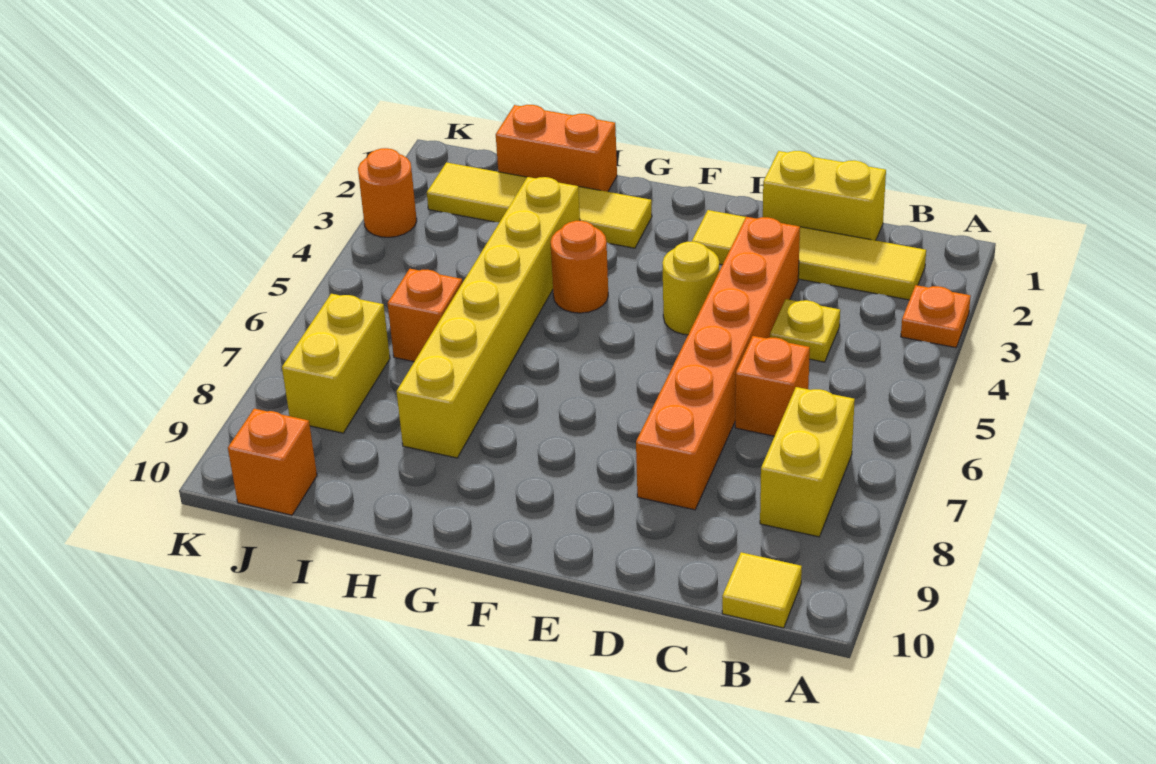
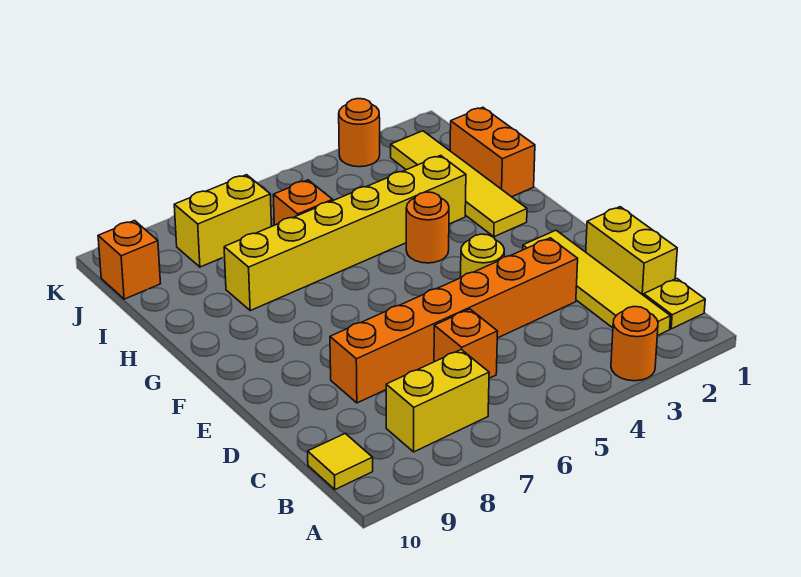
orange plate A3 level 1 -> orange round brick A3 level 1
yellow plate C4 level 1 -> yellow plate B1 level 1

